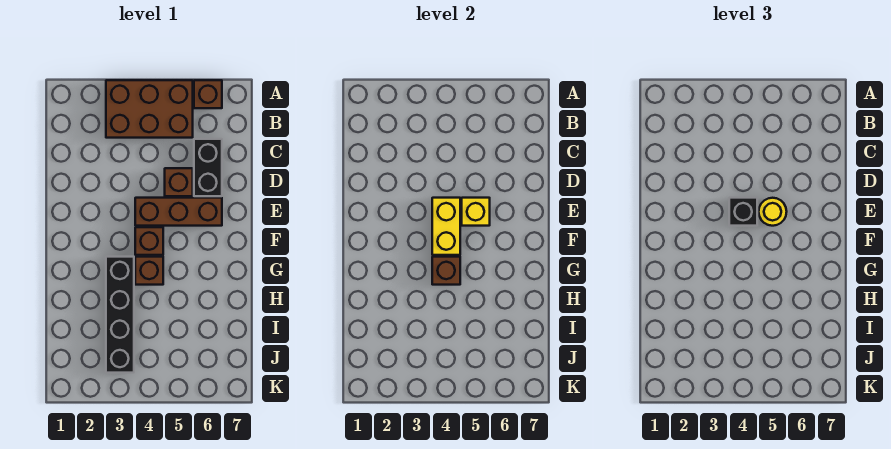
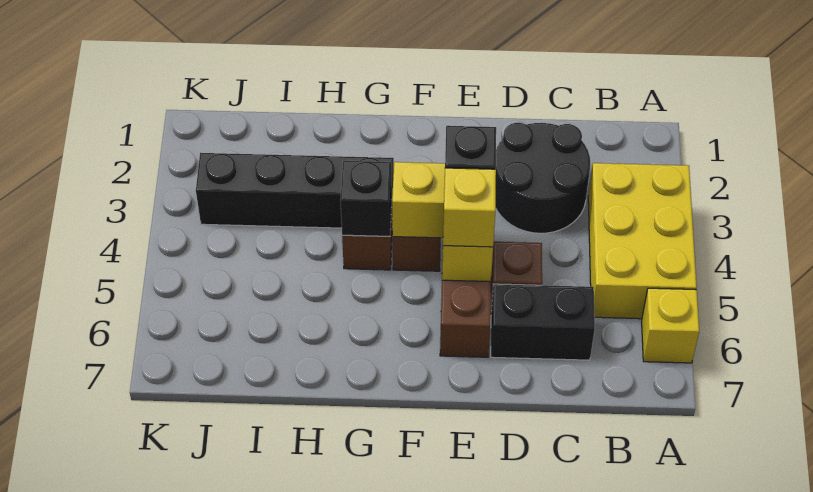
brown brick A3:B5 level 1 -> yellow brick A3:B5 level 1
brown brick A6 level 1 -> yellow brick A6 level 1
none -> black round brick C2:D3 level 1
yellow round brick E5 level 3 -> yellow brick E5 level 3
brown brick G4 level 2 -> black brick G4 level 2

